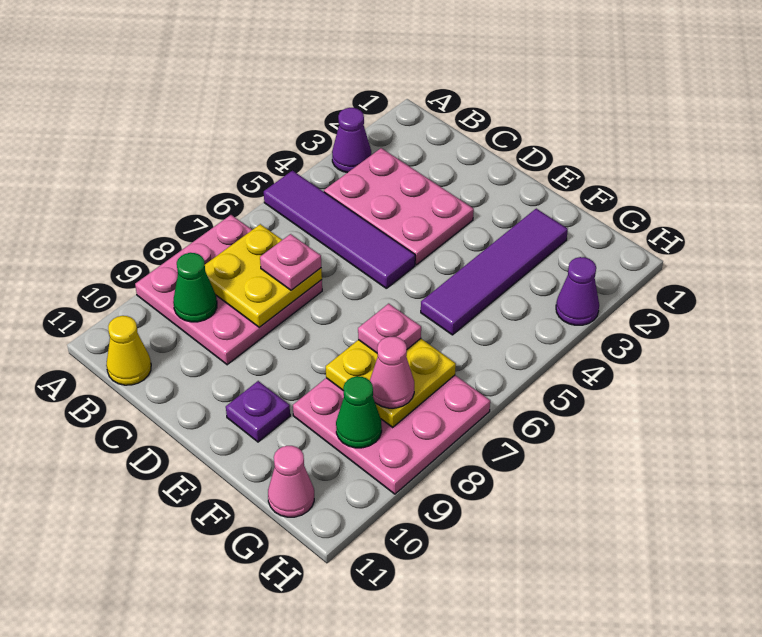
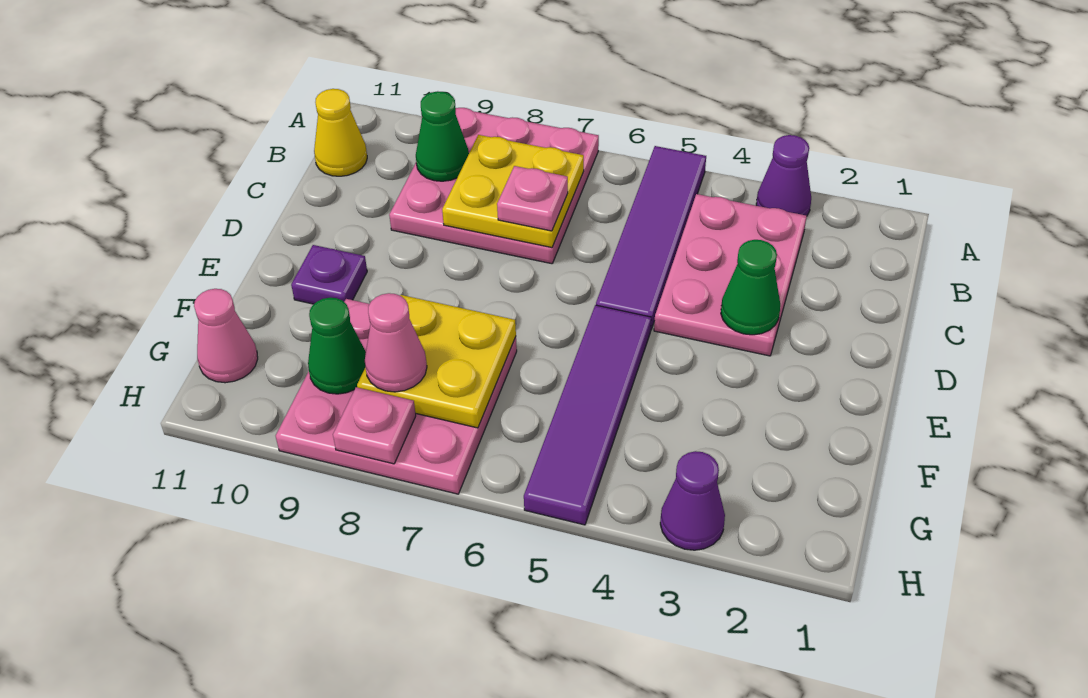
none -> green cone D3 level 2
purple tile F2:F5 level 1 -> purple tile E5:H5 level 1
pink plate F7 level 3 -> pink plate H8 level 2

